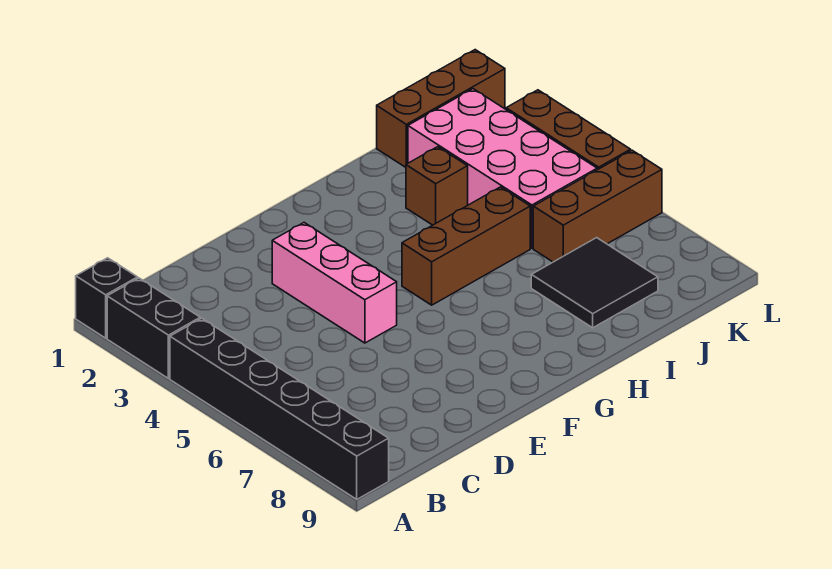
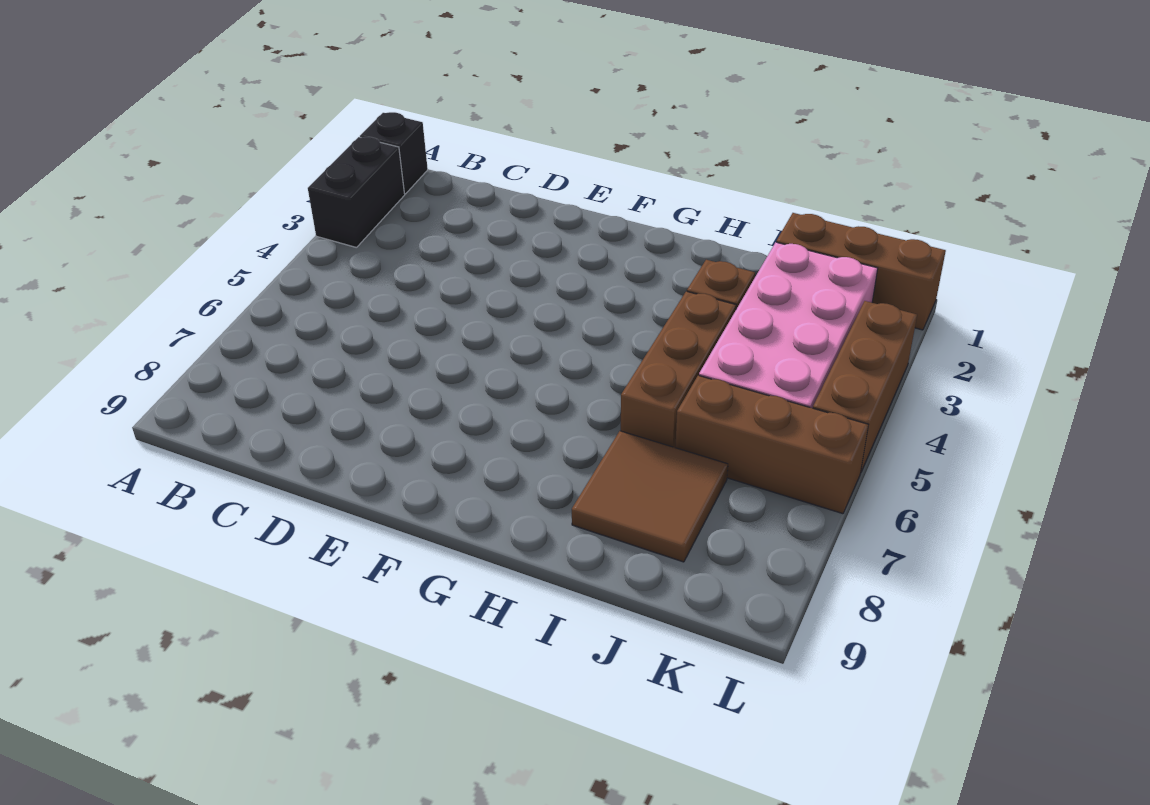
black brick A4:A9 level 1 -> none
pink brick E3:E5 level 1 -> none
brown brick G5:I5 level 1 -> brown brick I4:I6 level 1
black tile I7:J8 level 1 -> brown tile I7:J8 level 1

